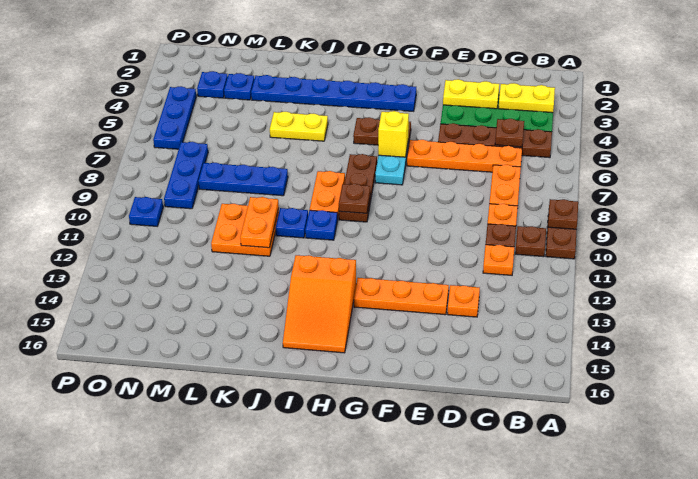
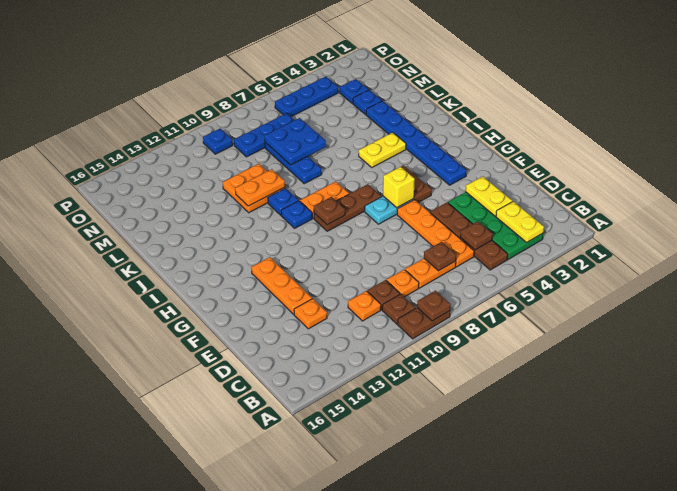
none -> brown plate C7 level 2
orange slope H13:I15 level 1 top 13 -> none
yellow plate J5:K5 level 1 -> yellow plate J4:J5 level 1
none -> blue plate L7:M8 level 2

